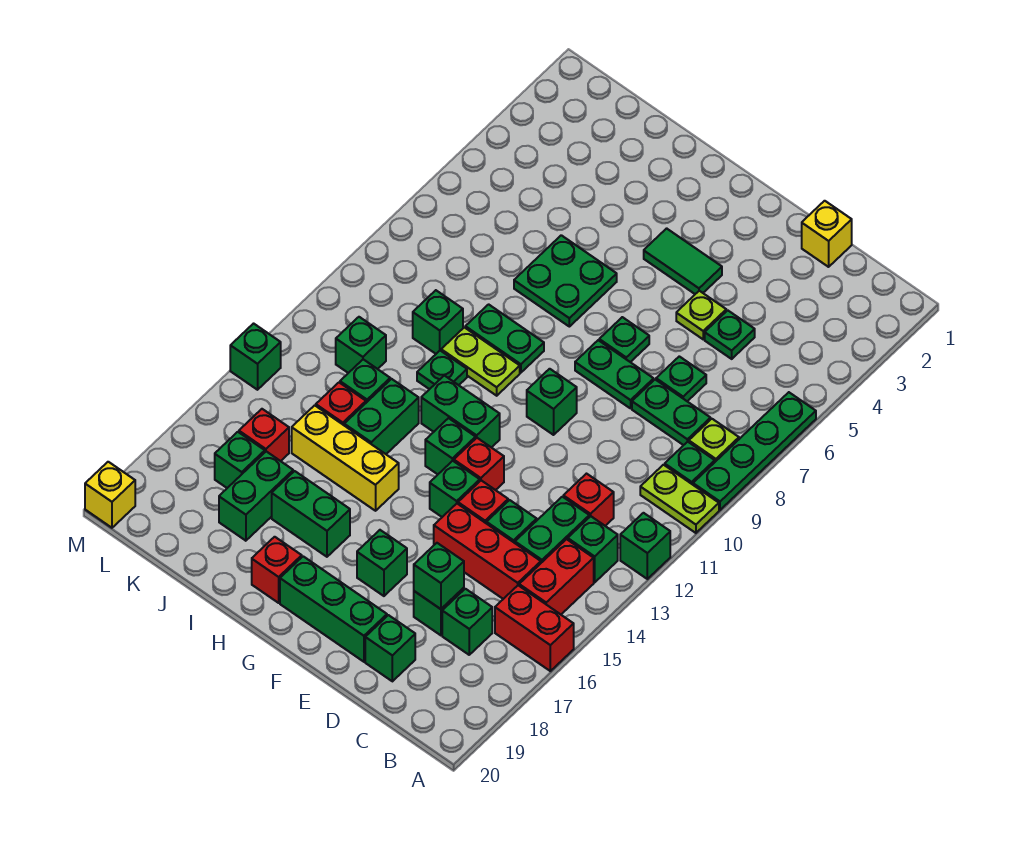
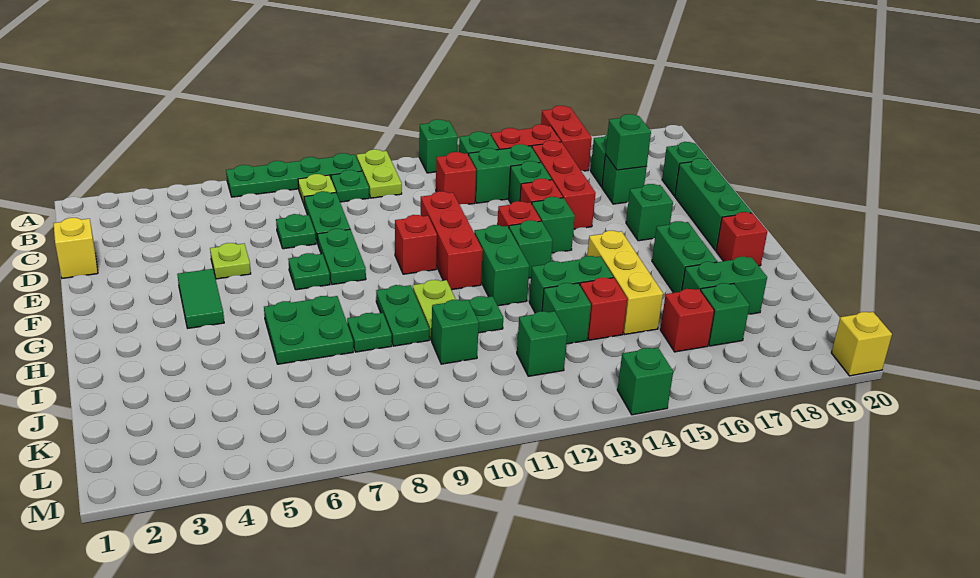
green plate D5 level 1 -> green plate I8 level 1
none -> red brick E11:G11 level 1
green brick F10 level 1 -> red brick F10 level 1

